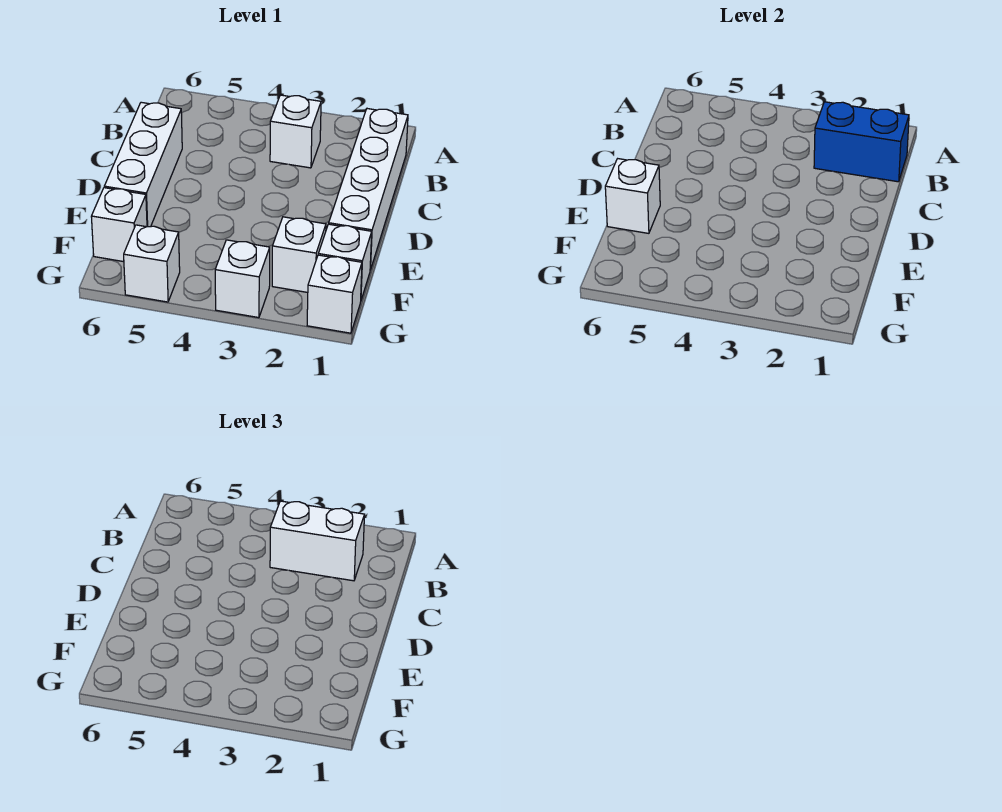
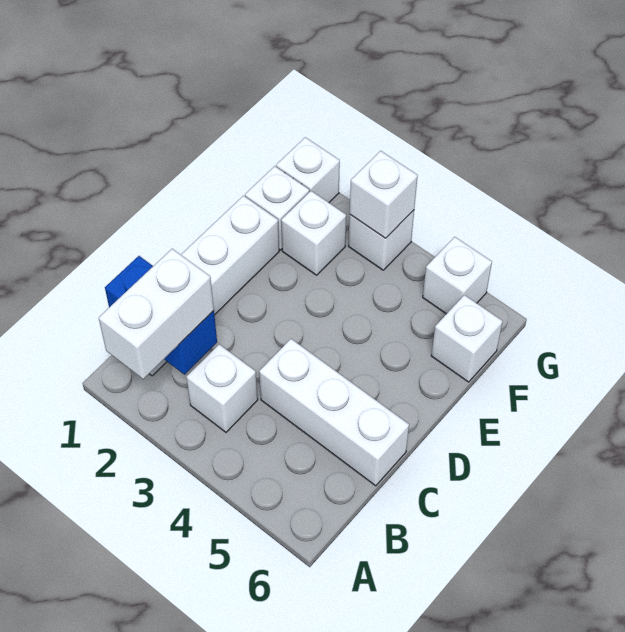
white brick B2:B3 level 3 -> white brick A2:B2 level 3
white brick C6:E6 level 1 -> white brick C4:C6 level 1
white brick E6 level 2 -> white brick G3 level 2

